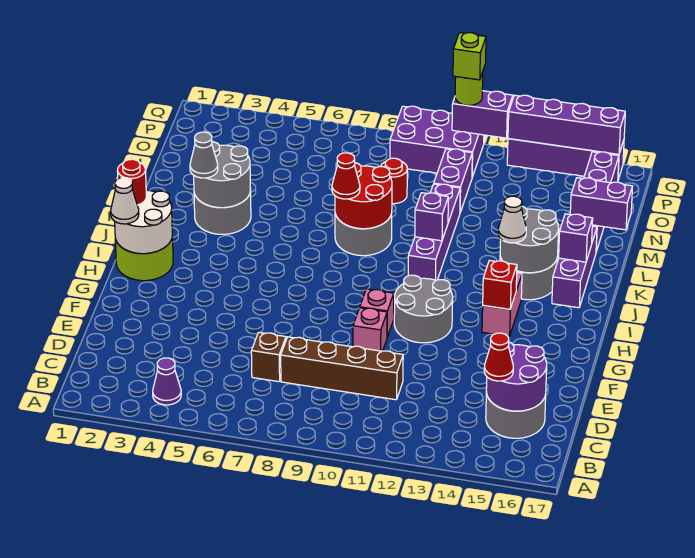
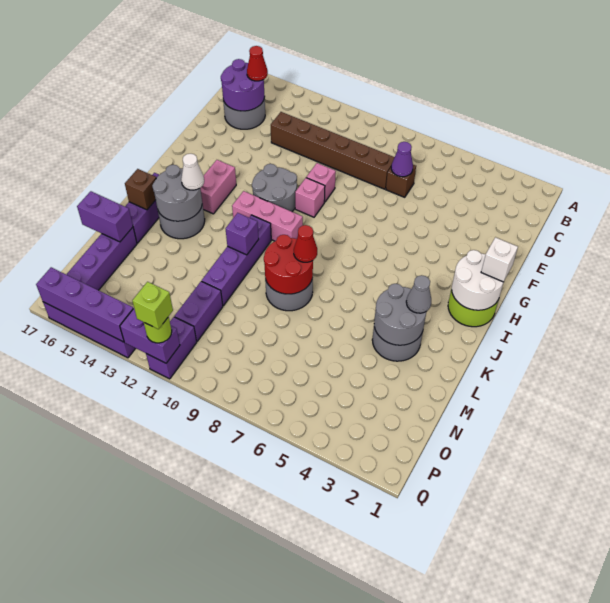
purple cone B4 level 1 -> purple cone D7 level 2
brown brick D8:D11 level 1 -> brown brick D8:D13 level 1
white cone H1 level 3 -> white brick H1 level 3
red brick H14 level 2 -> none
red round brick I1 level 3 -> none
none -> pink brick I10:I12 level 1
purple brick K16 level 2 -> brown brick K16 level 2
red round brick N9 level 1 -> none
purple brick P9:Q11 level 1 -> purple brick P11:Q11 level 1

